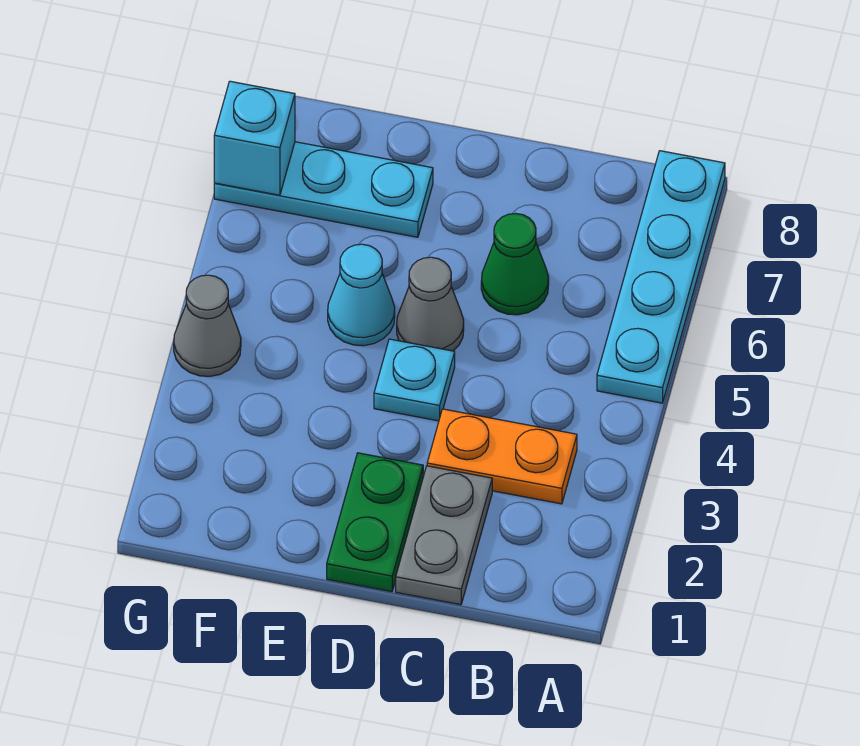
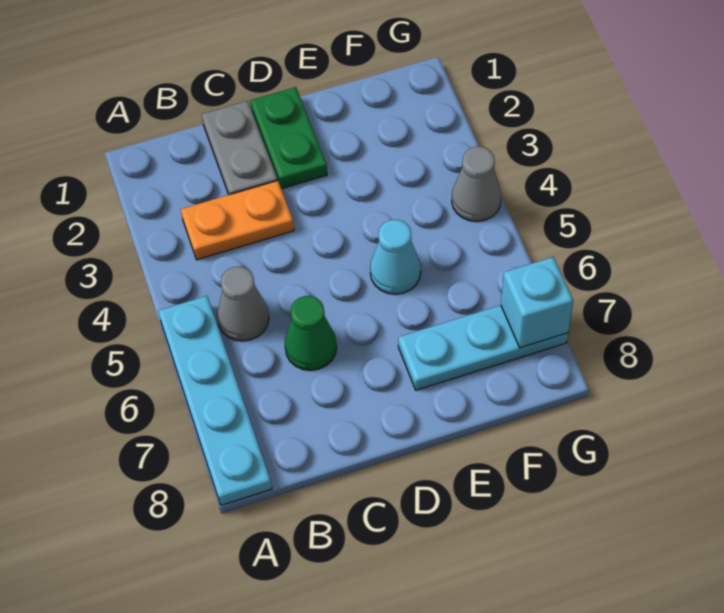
cyan plate D4 level 1 -> none
grey cone D5 level 1 -> grey cone B5 level 1

